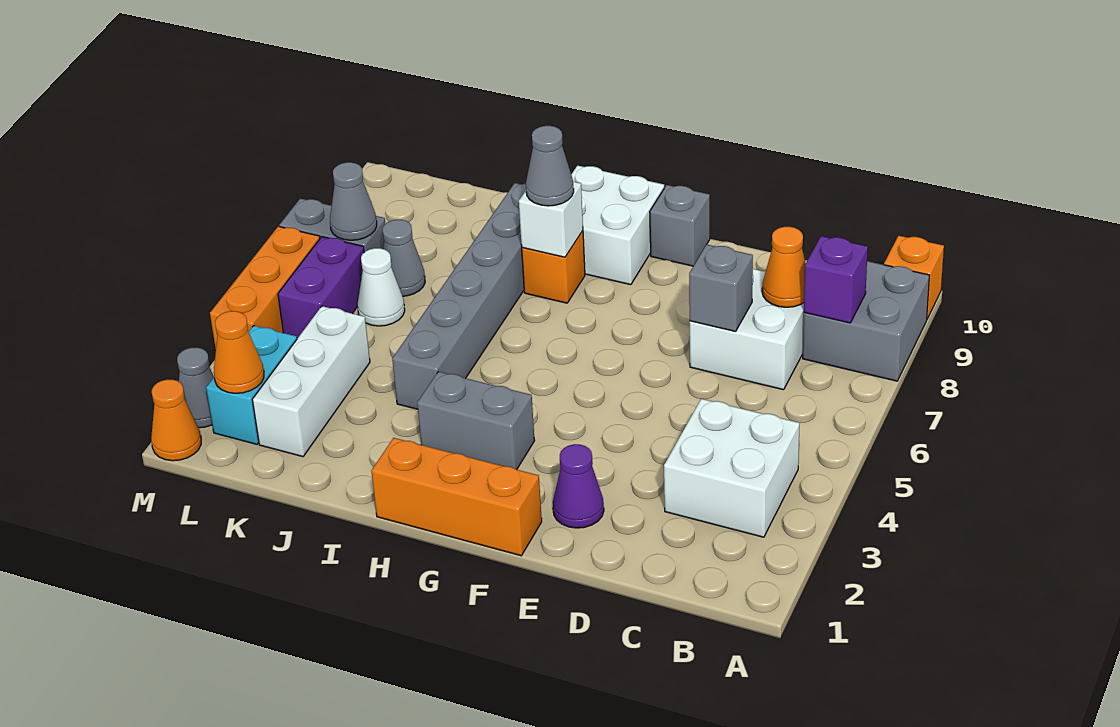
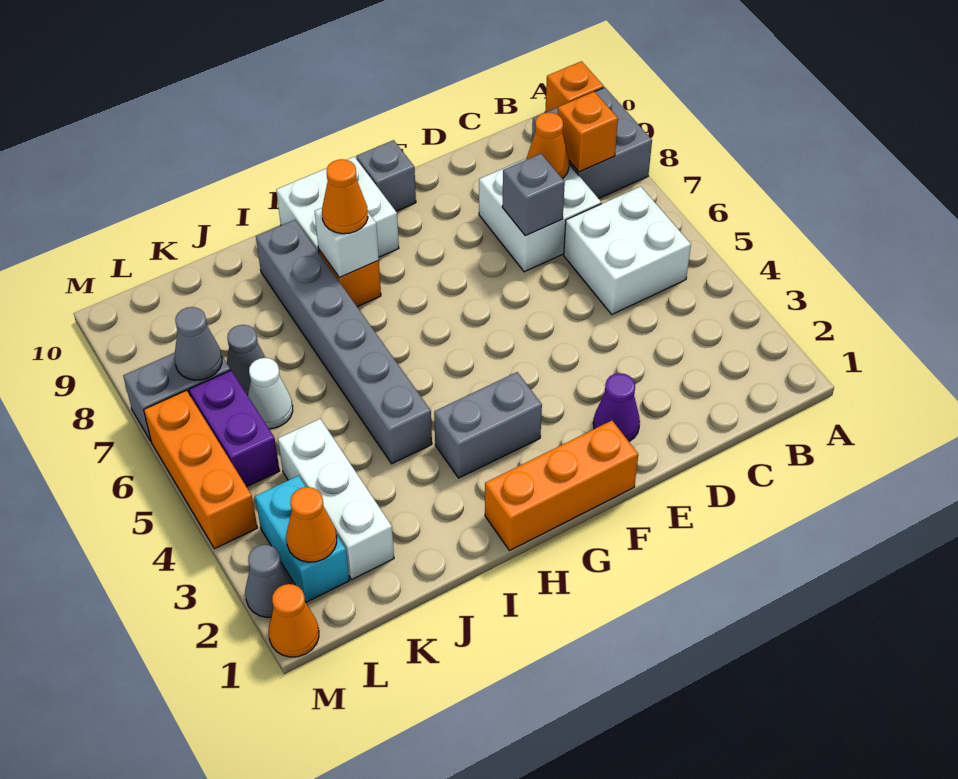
white brick B3:C4 level 1 -> white brick B5:C6 level 1
purple brick B8 level 2 -> orange brick B8 level 2
grey cone H8 level 3 -> orange cone H8 level 3

